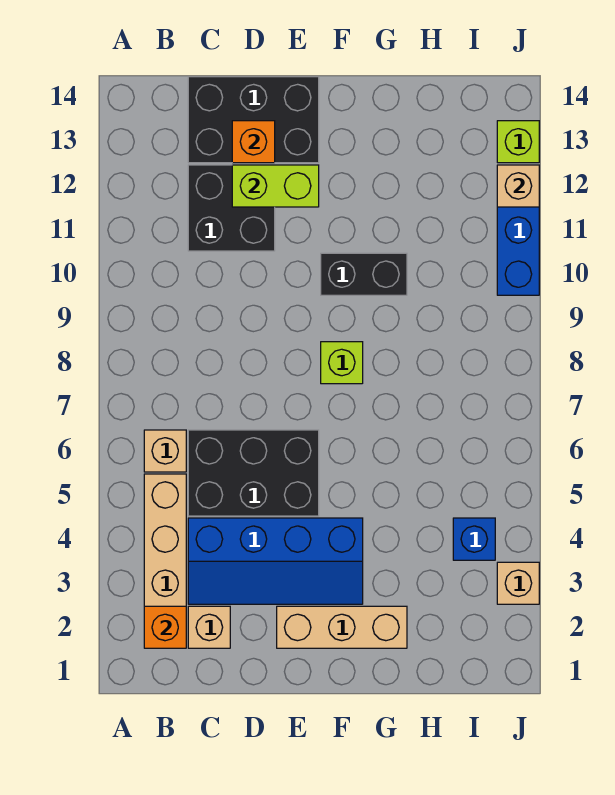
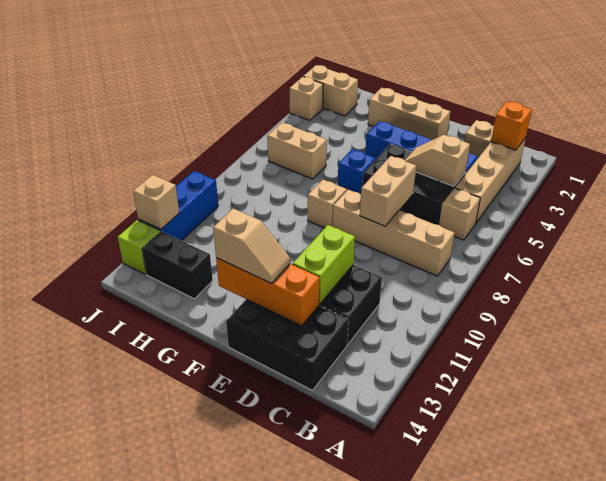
none -> tan brick B8:E8 level 1
none -> tan slope C5:D5 level 2 top C
none -> tan brick D7:D8 level 2
lime brick D12:E12 level 2 -> lime brick D11:D12 level 2
orange brick D13 level 2 -> orange brick D13:F13 level 2
none -> tan slope E13:F13 level 3 top F
lime brick F8 level 1 -> tan brick F8 level 1
black brick F10:G10 level 1 -> black brick H13:I13 level 1
none -> tan brick H6:I6 level 1
none -> tan brick I2:J2 level 1
blue brick I4 level 1 -> blue brick F6 level 1

